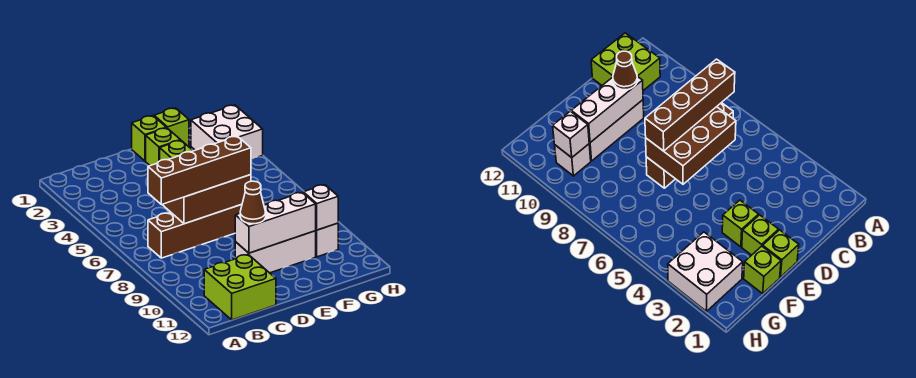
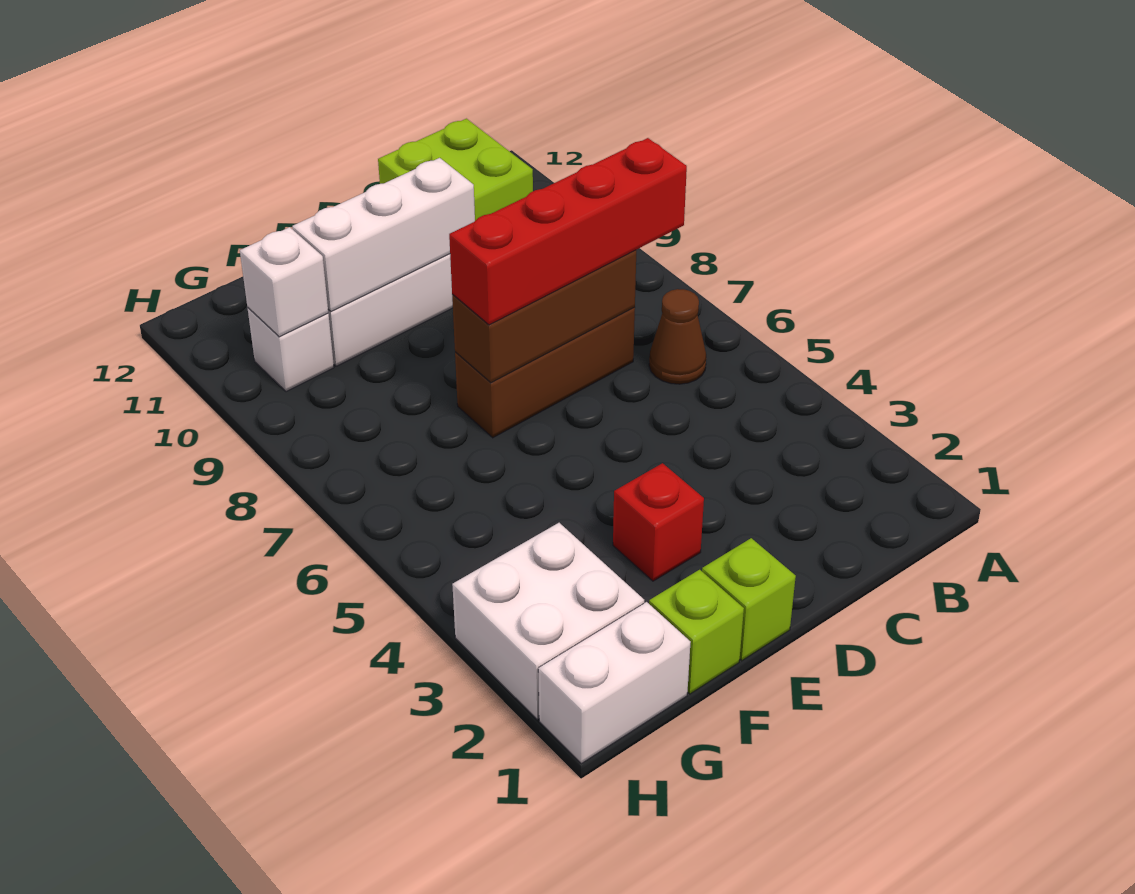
brown brick B7:E7 level 1 -> brown brick C7:E7 level 1
brown brick B7:E7 level 3 -> red brick B7:E7 level 3
brown brick C6:E7 level 2 -> brown brick C7:E7 level 2
brown cone D10 level 3 -> brown cone B6 level 1
lime brick E2 level 1 -> none
lime brick E3 level 1 -> red brick E3 level 1
none -> white brick G1:H1 level 1

